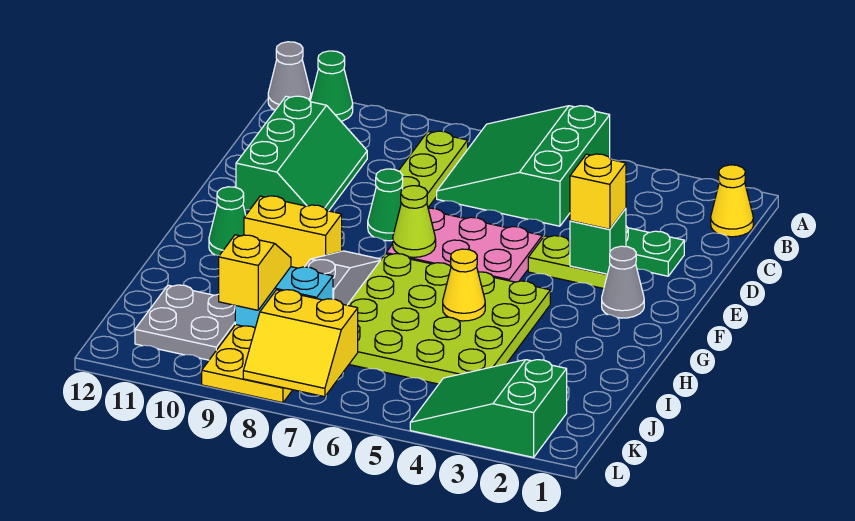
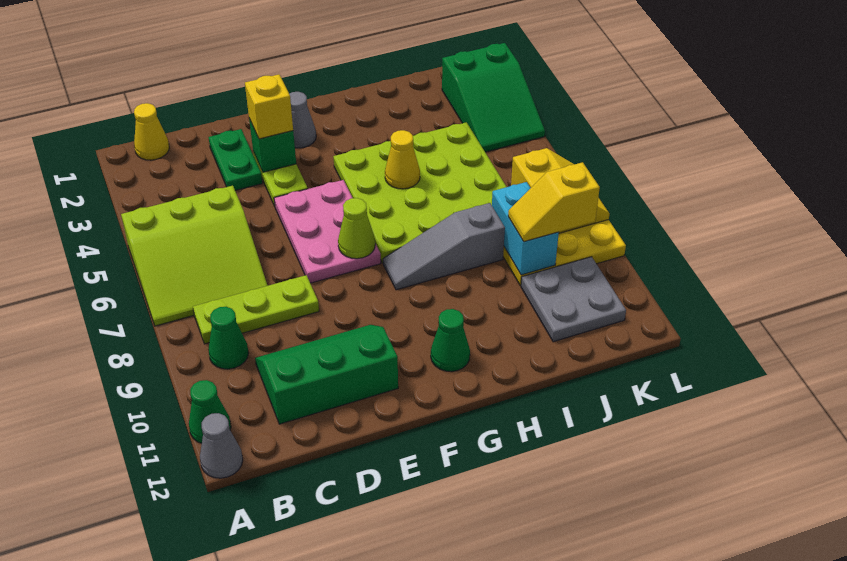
green slope A5:C7 level 1 top 5 -> lime slope A5:C7 level 1 top 5
green cone E8 level 1 -> green cone B9 level 1
yellow brick G9:G10 level 1 -> none

